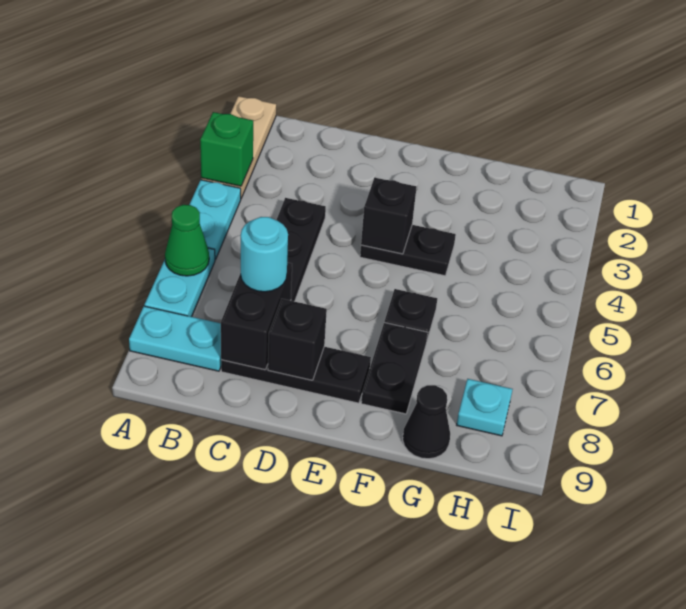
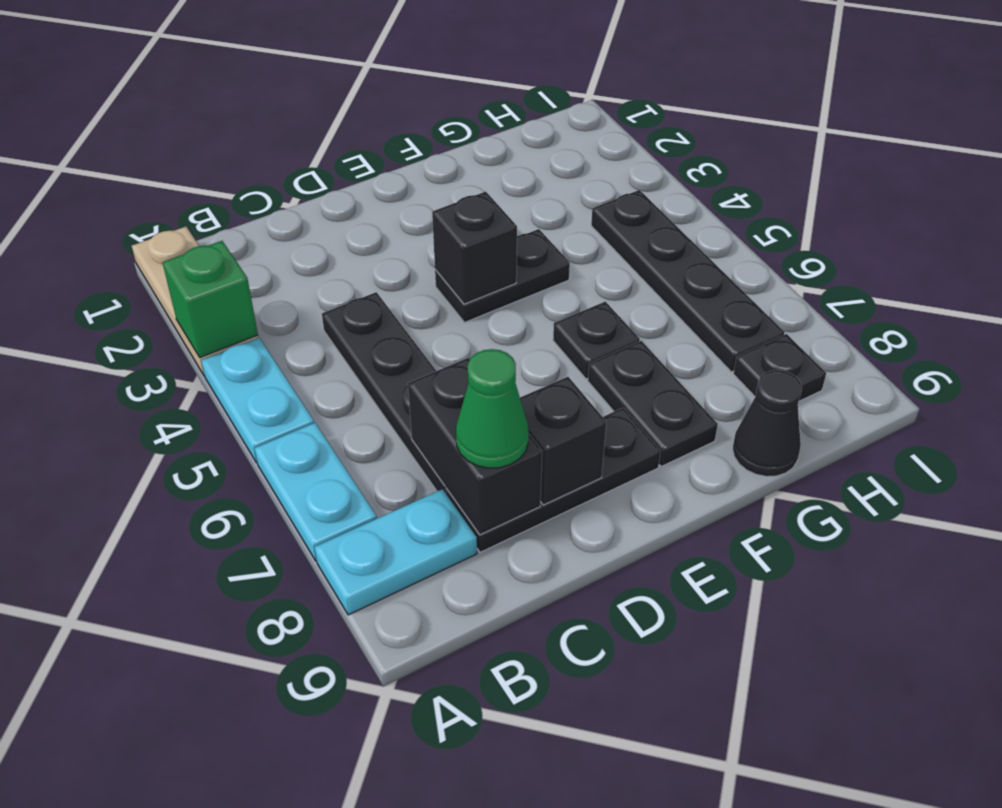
green cone A6 level 2 -> green cone C8 level 3
cyan round brick C7 level 3 -> none
none -> black plate H4:H7 level 1
cyan plate H8 level 1 -> black plate H8 level 1

